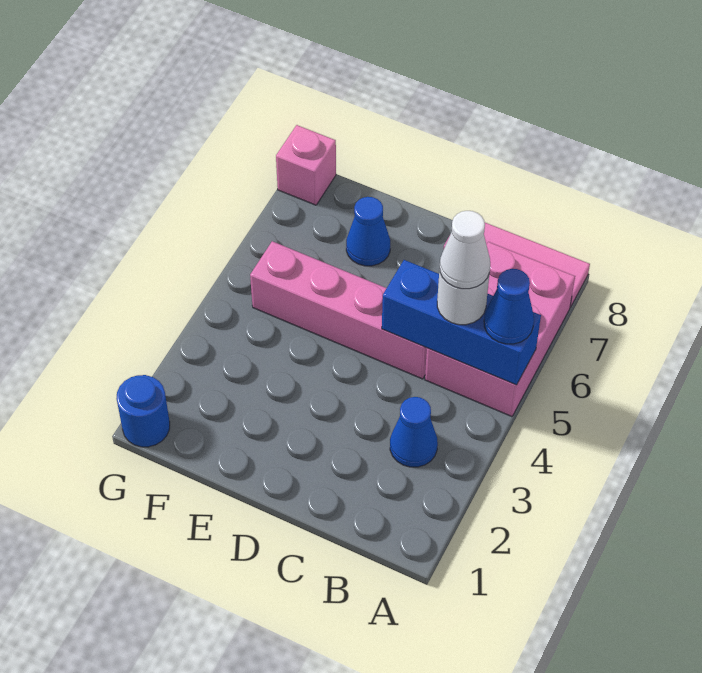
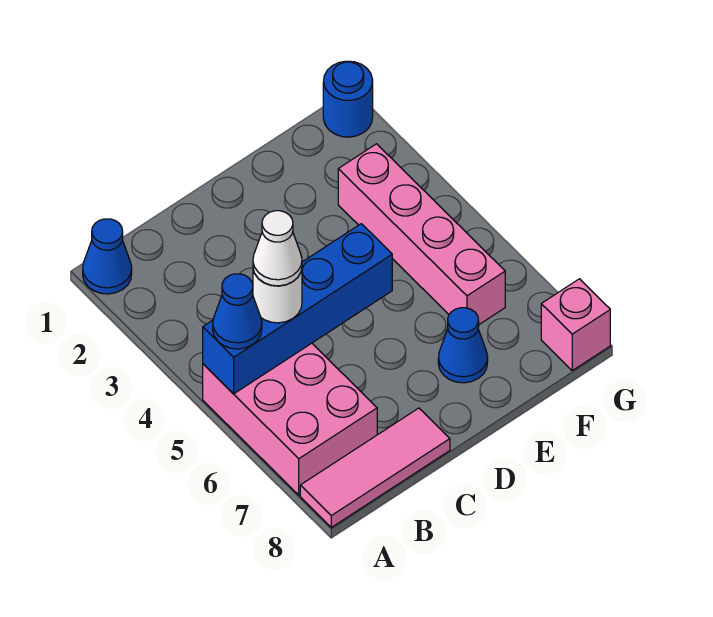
blue brick A5:C5 level 2 -> blue brick A5:D5 level 2
blue cone B3 level 1 -> blue cone A1 level 1
pink brick C5:F5 level 1 -> pink brick F3:F6 level 1

